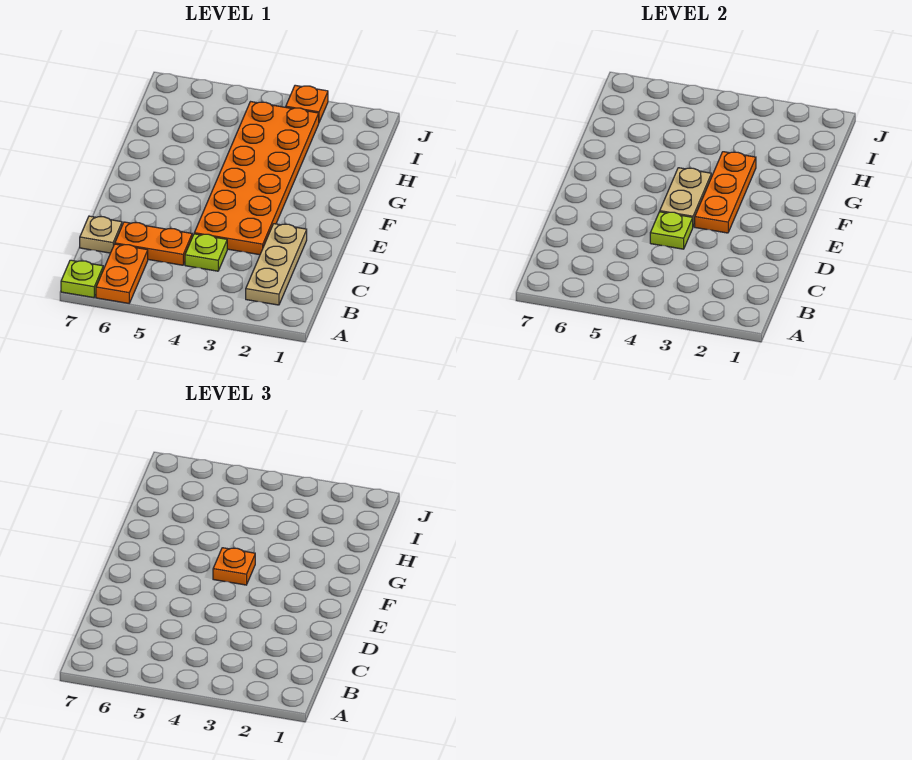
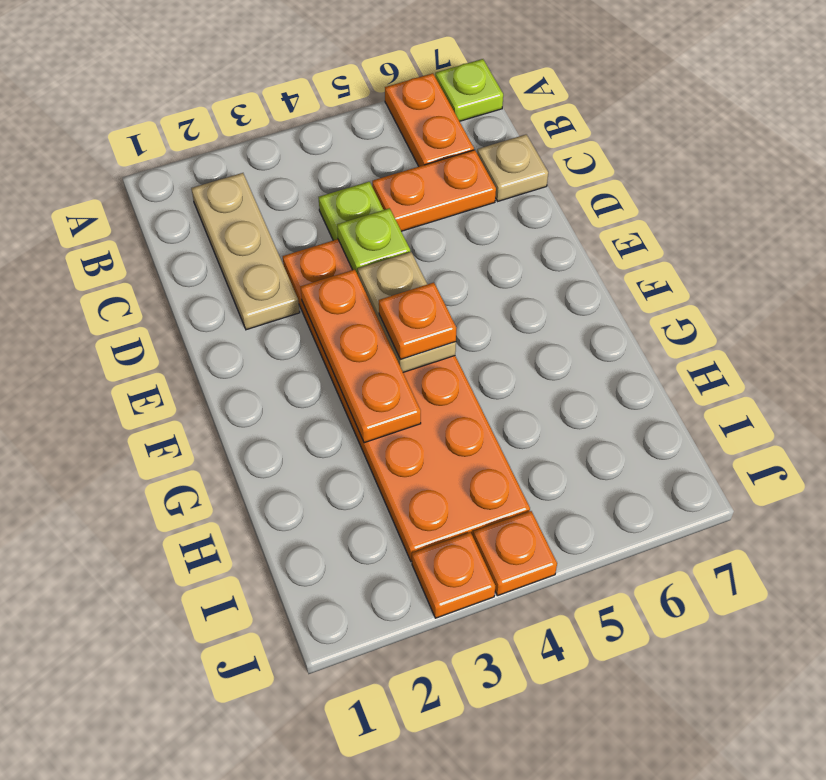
none -> orange plate J4 level 1

